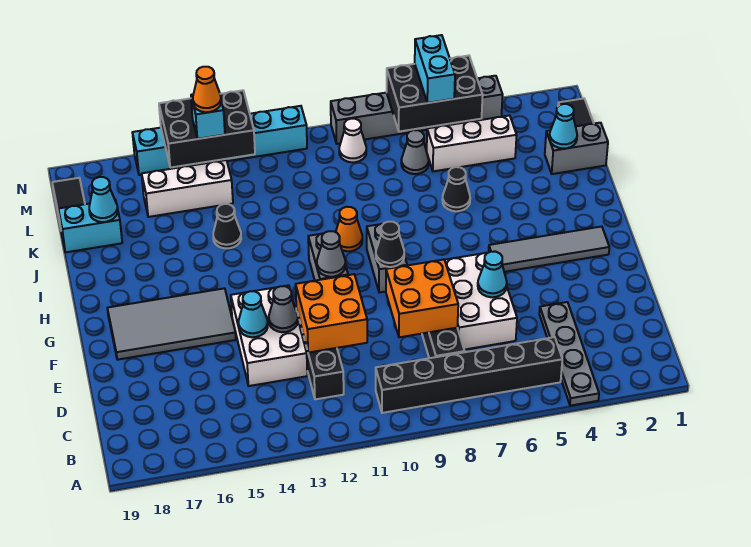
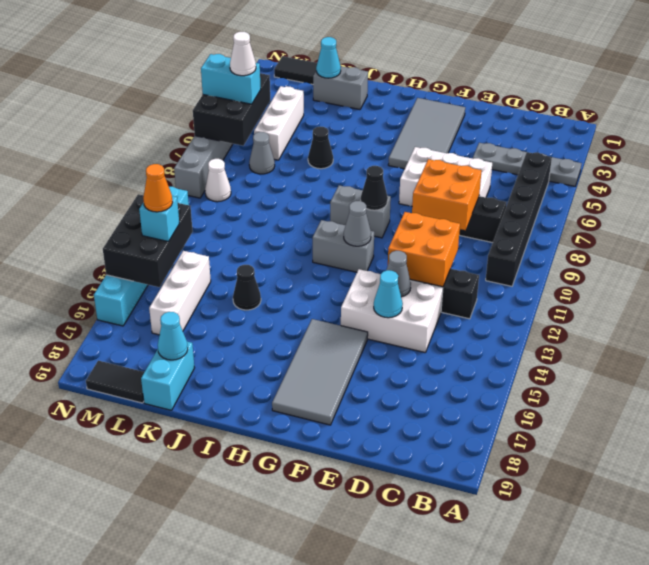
cyan cone E6 level 2 -> none
grey tile G2:G5 level 1 -> grey tile F2:G5 level 1
orange cone I10 level 1 -> none
grey brick K1:K2 level 1 -> grey brick J2:K2 level 1
none -> white cone M6 level 4

